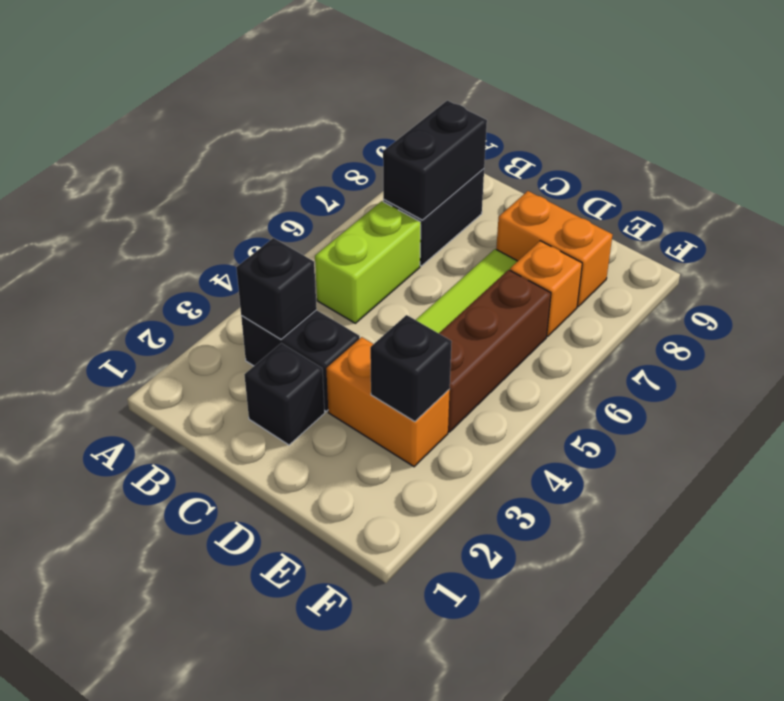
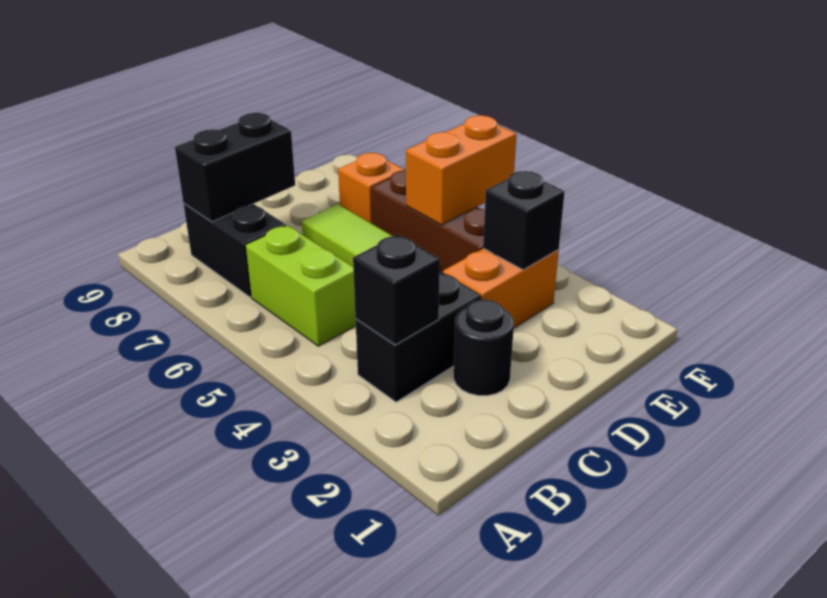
black brick B7:B8 level 2 -> black brick B8:C8 level 2
black brick C2 level 1 -> black round brick C2 level 1
orange brick D8:E8 level 1 -> orange brick E5:F5 level 2

